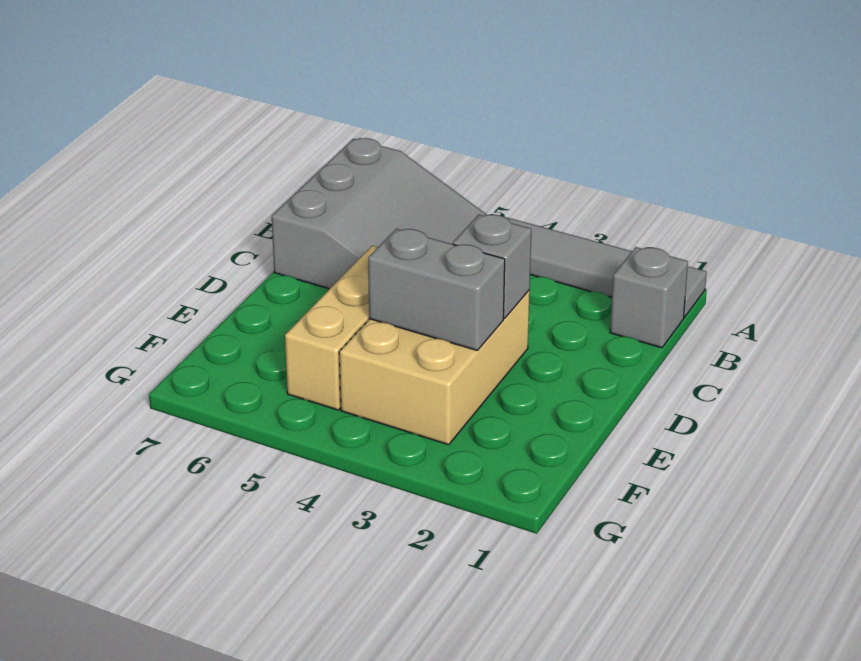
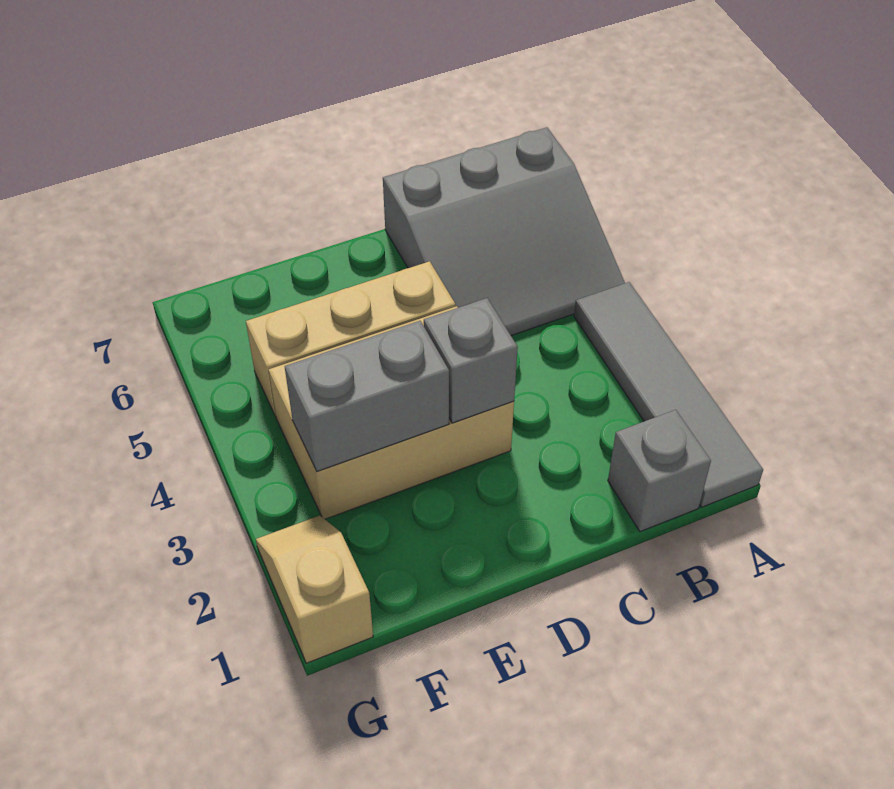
grey brick E3:E4 level 2 -> grey brick E3:F3 level 2
none -> tan slope G1:G2 level 1 top 1

